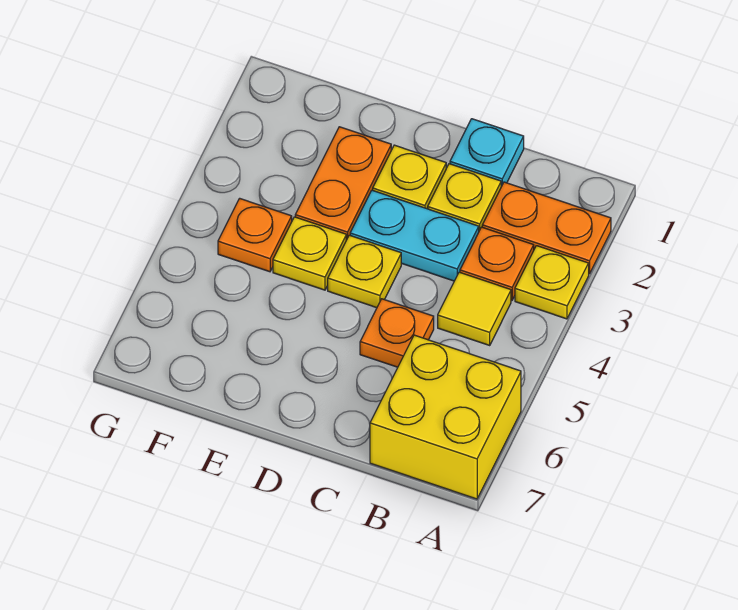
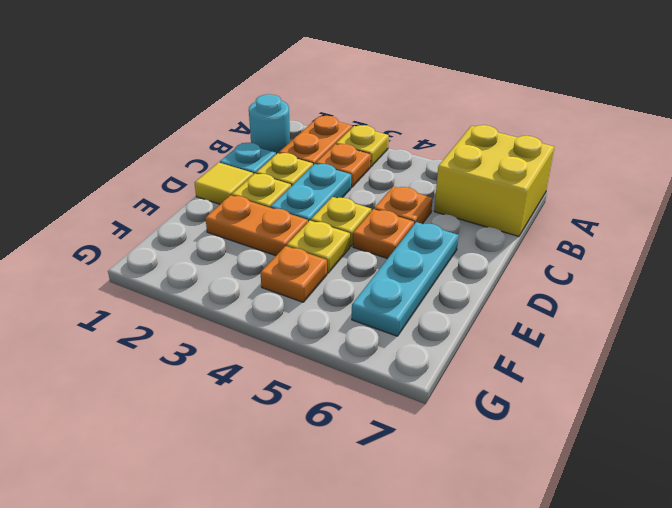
none -> cyan round brick B1 level 1
yellow tile B4 level 1 -> yellow tile D1 level 1
none -> orange plate D5 level 1
none -> cyan plate D6:F6 level 1

